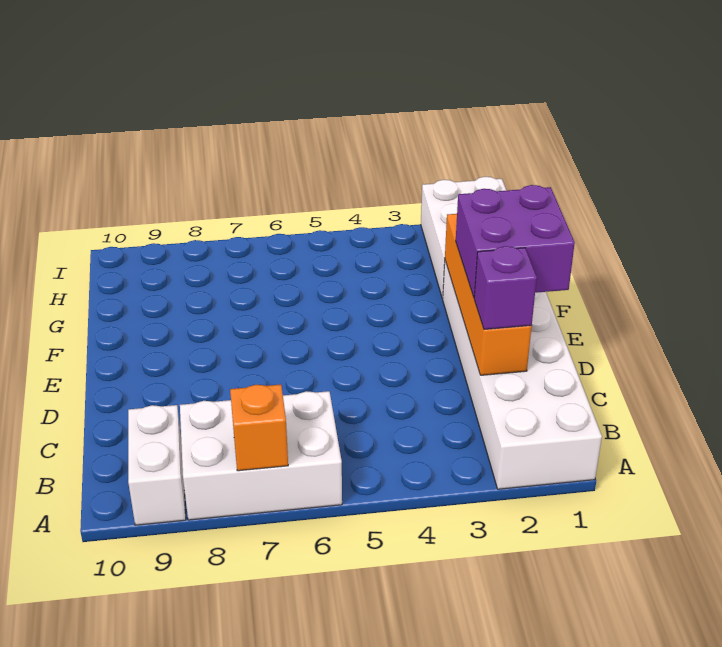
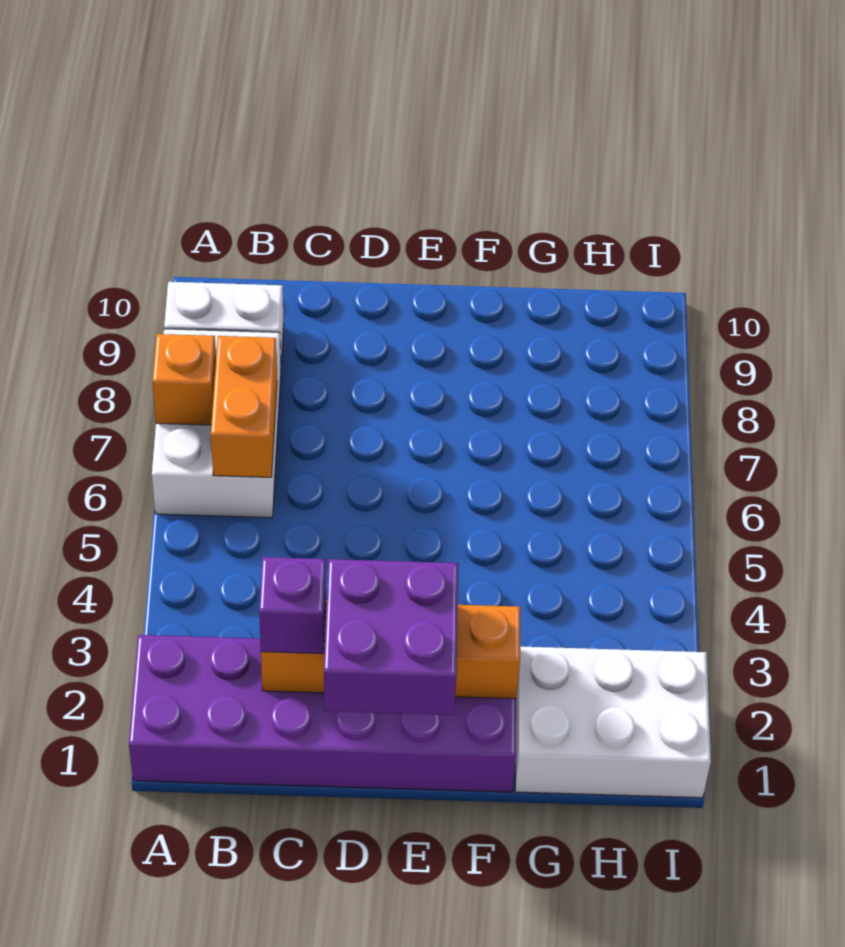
white brick A1:F2 level 1 -> purple brick A1:F2 level 1
none -> orange brick B6:B7 level 2

